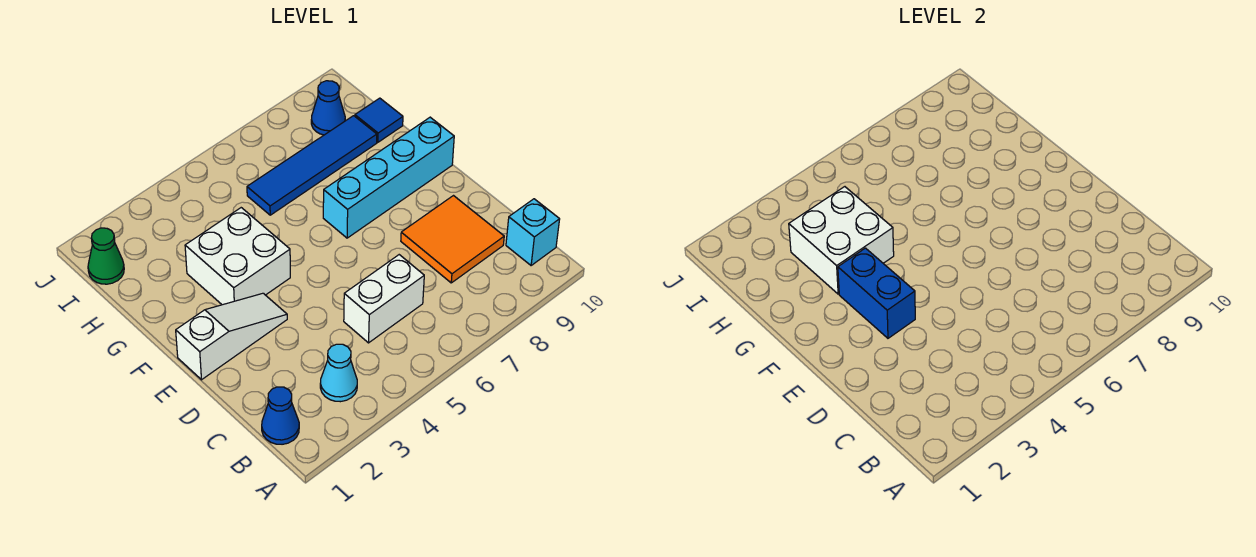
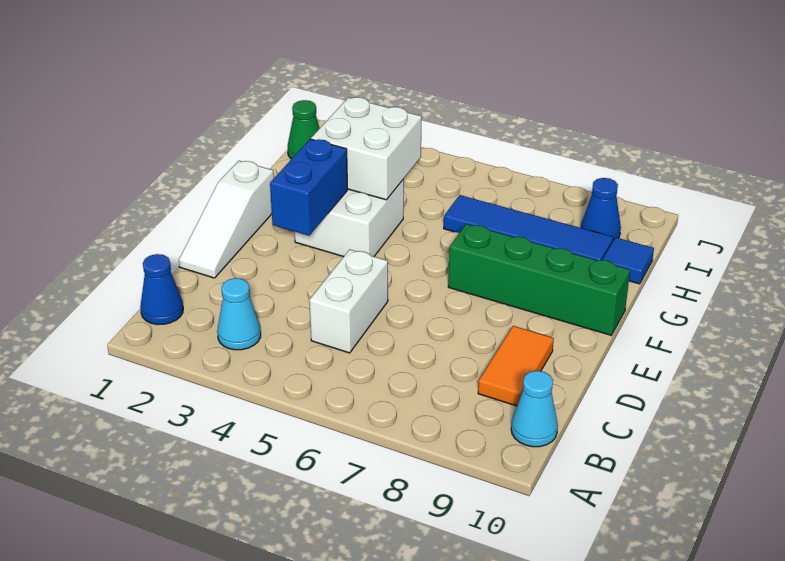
cyan brick B10 level 1 -> cyan cone B10 level 1
white brick C5:C6 level 1 -> white brick C5:D5 level 1
orange tile C8:D9 level 1 -> orange tile C9:D9 level 1
white slope E1:E3 level 1 top 1 -> white slope D1:F1 level 1 top F
cyan brick F7:F10 level 1 -> green brick F7:F10 level 1

